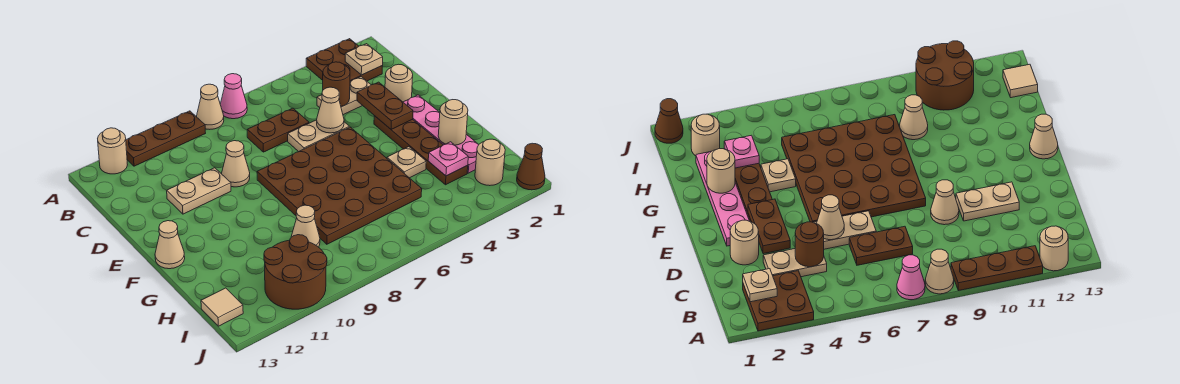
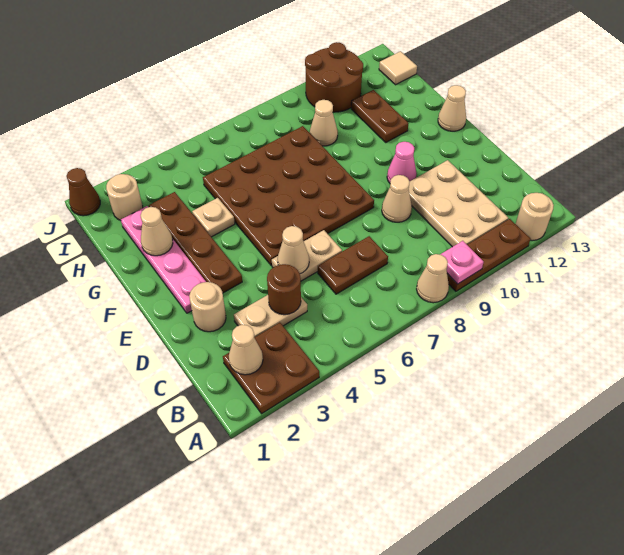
pink cone A7 level 1 -> pink cone E10 level 1
tan plate B2 level 2 -> tan cone B2 level 2
brown plate D3:E3 level 2 -> brown plate G11:H11 level 1
tan plate D10:D11 level 1 -> tan plate B10:D11 level 1
tan round brick G2 level 2 -> tan cone G2 level 2
pink plate H3 level 2 -> pink plate A9 level 2

